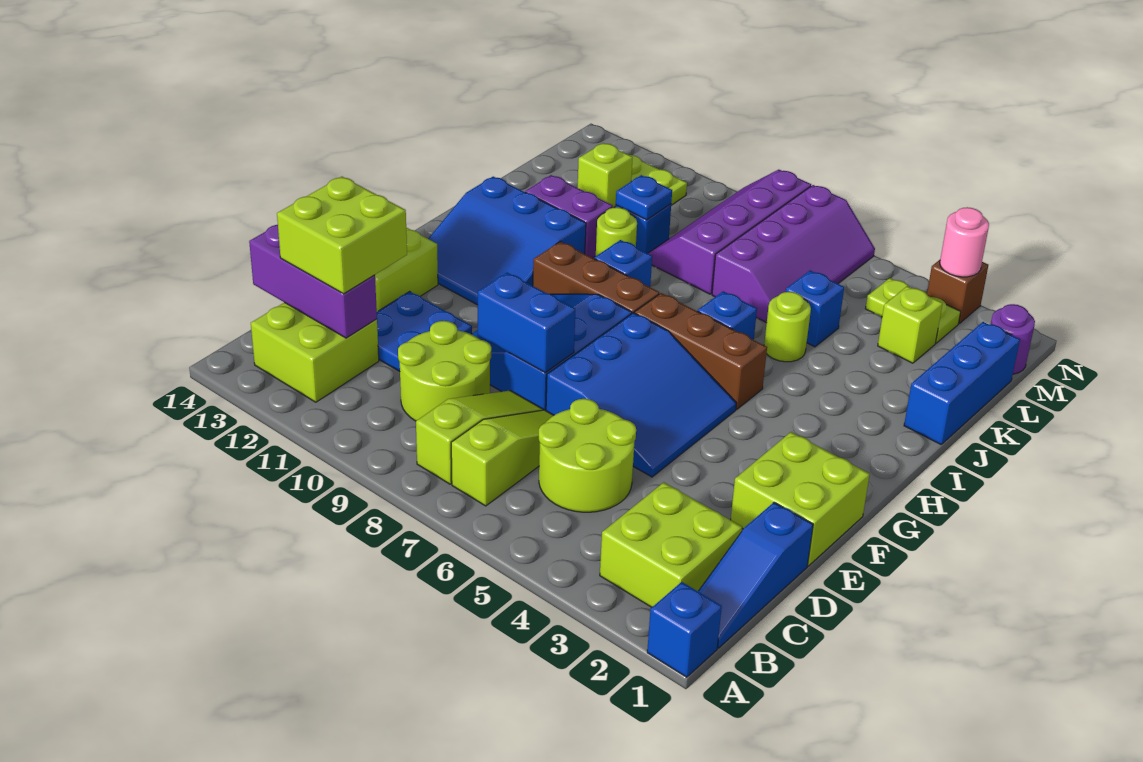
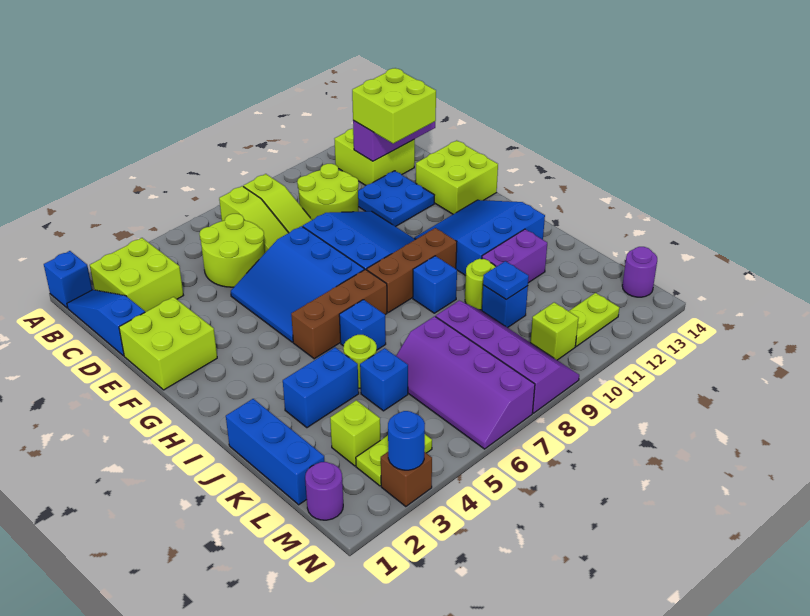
blue brick E8:E9 level 2 -> blue brick J3:J4 level 1
lime brick L12 level 1 -> lime brick M10 level 1
none -> purple round brick M14 level 1
pink round brick N3 level 2 -> blue round brick N3 level 2

